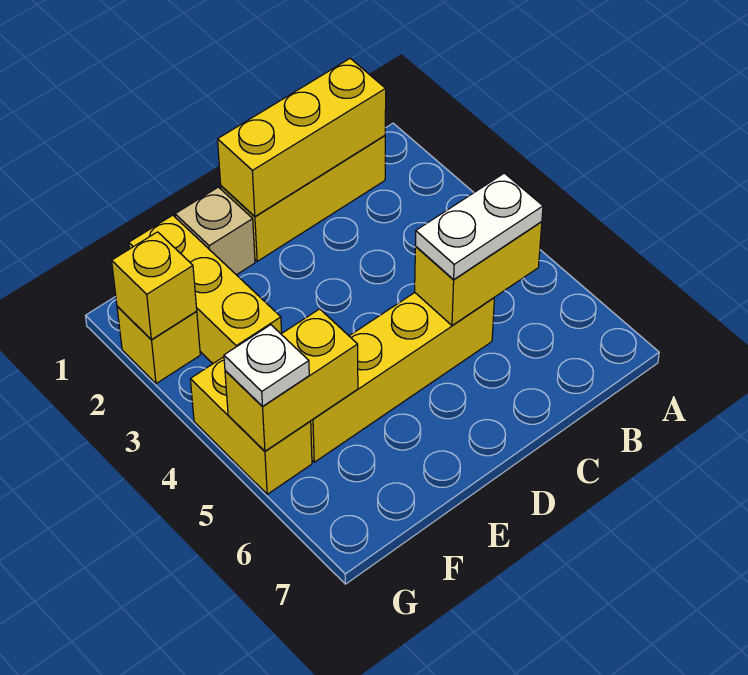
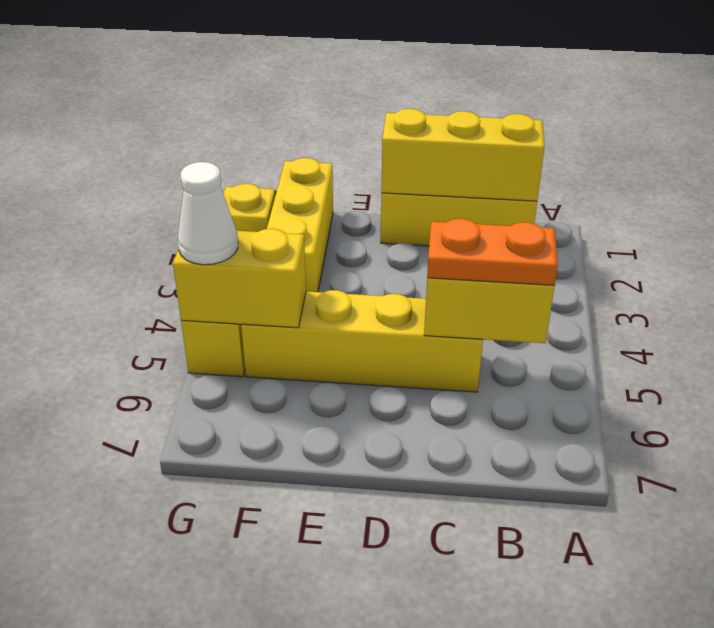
white plate B5:C5 level 3 -> orange plate B5:C5 level 3
tan brick E1 level 1 -> none
yellow brick G2 level 2 -> none
white plate G5 level 3 -> white cone G5 level 3

